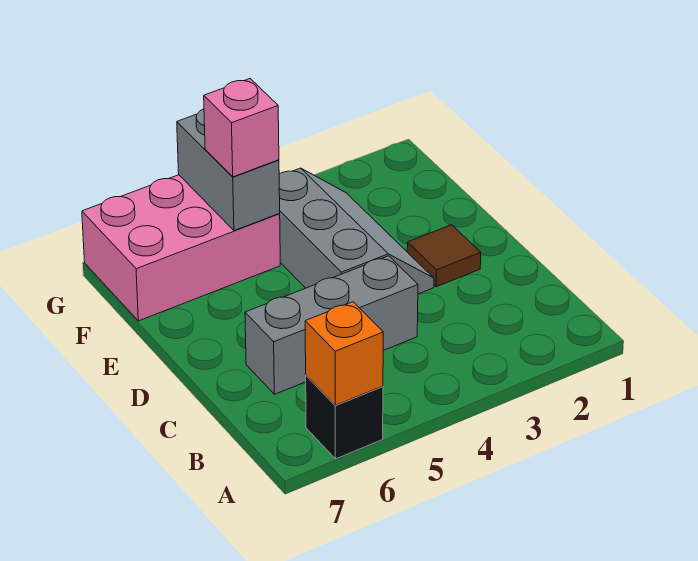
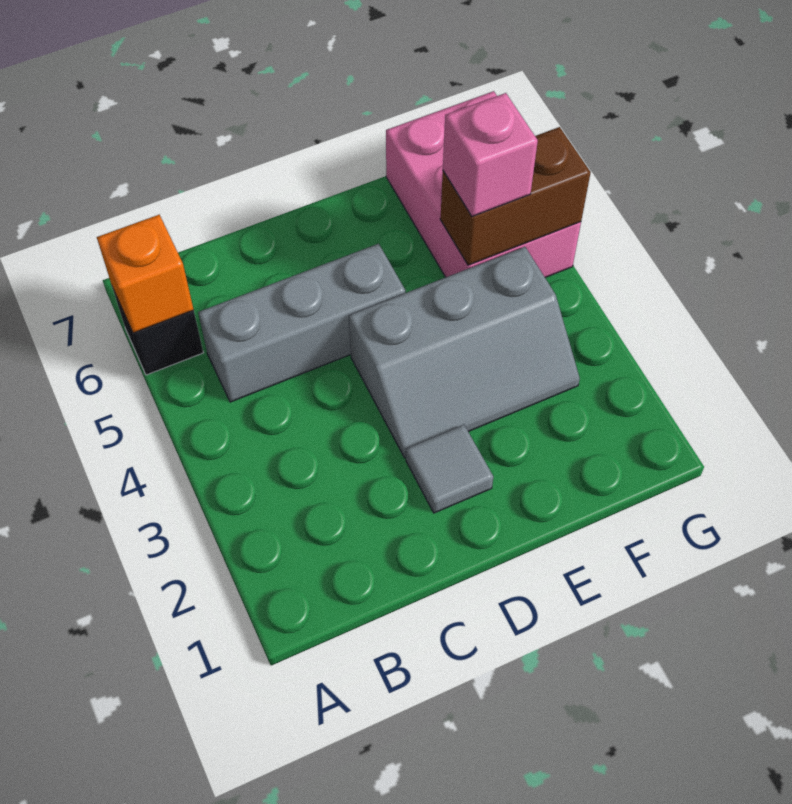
grey brick C4:C6 level 1 -> grey brick B5:D5 level 1
brown tile D2 level 1 -> grey tile D2 level 1
grey brick F5:G5 level 2 -> brown brick F5:G5 level 2

